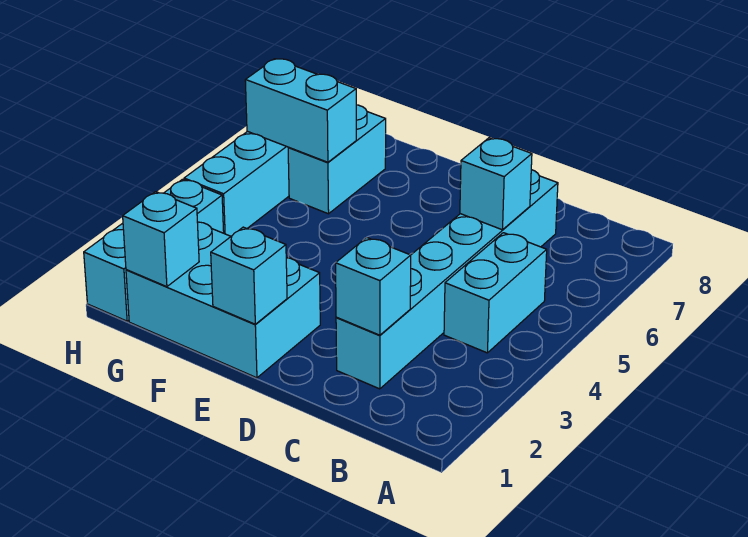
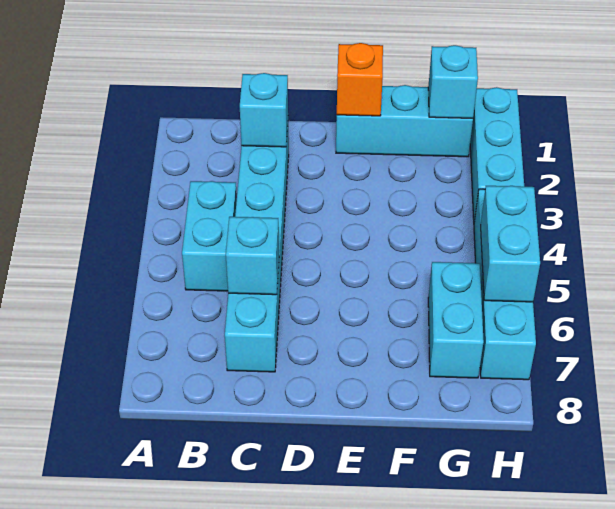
cyan brick E1:G2 level 1 -> cyan brick E1:G1 level 1
cyan brick E1 level 2 -> orange brick E1 level 2
cyan brick G6:H6 level 2 -> cyan brick H5:H6 level 2

